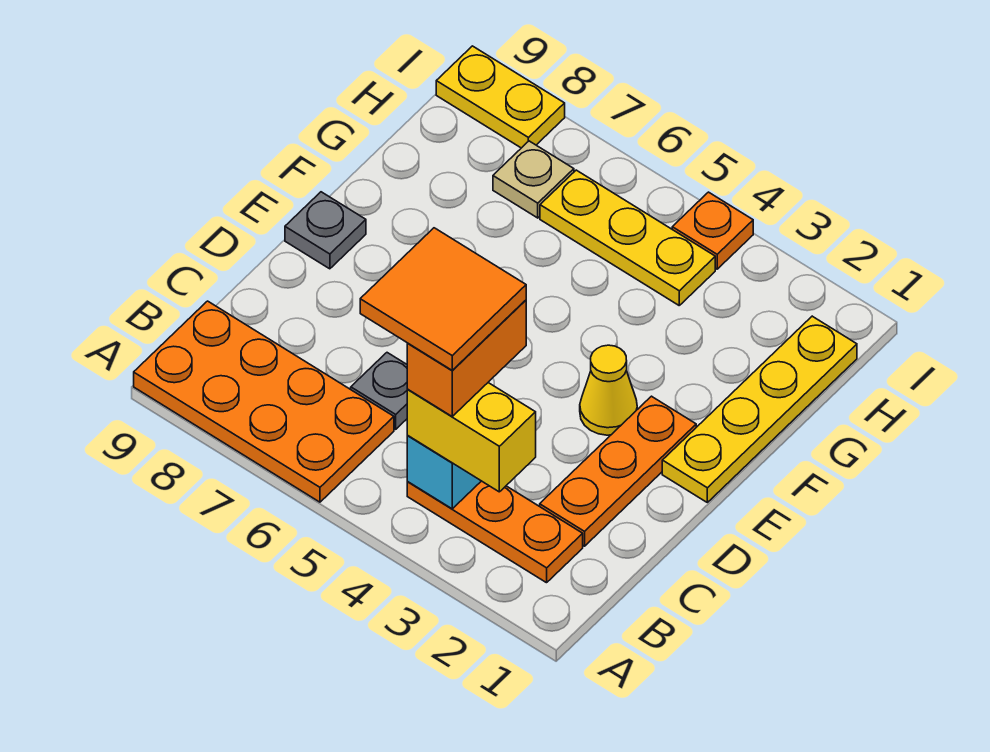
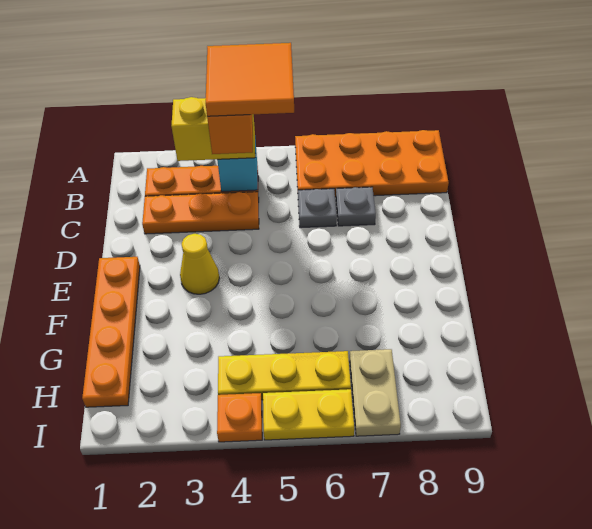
orange plate C2:E2 level 1 -> orange plate C2:C4 level 1
yellow plate E1:H1 level 1 -> orange plate E1:H1 level 1
grey plate E9 level 1 -> grey plate C7 level 1
tan plate H7 level 1 -> tan plate H7:I7 level 1
yellow plate I8:I9 level 1 -> yellow plate I5:I6 level 1

